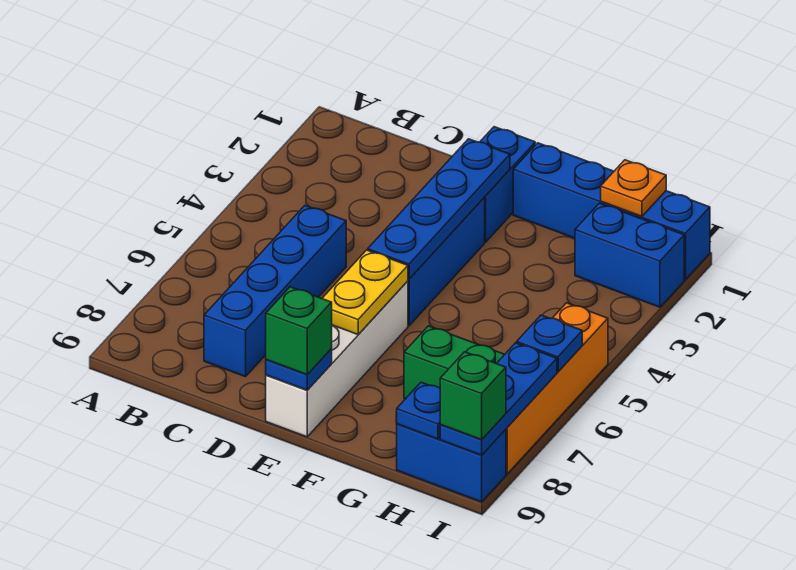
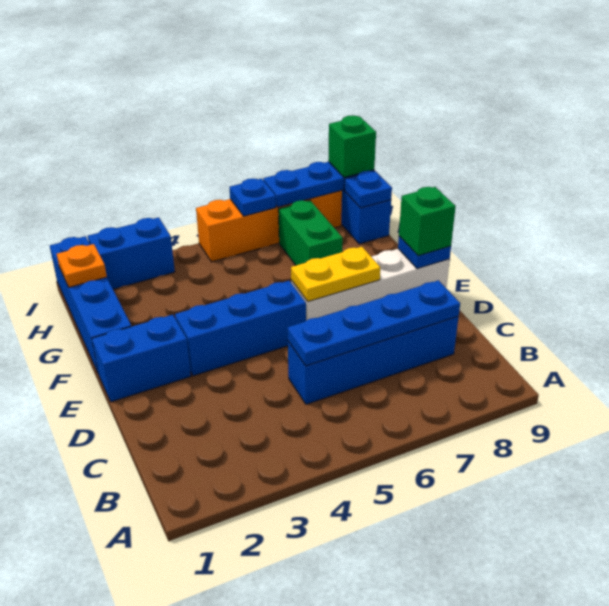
blue plate E2:E5 level 2 -> blue plate C5:C8 level 2
blue brick H2:I2 level 1 -> blue brick I2:I3 level 1

